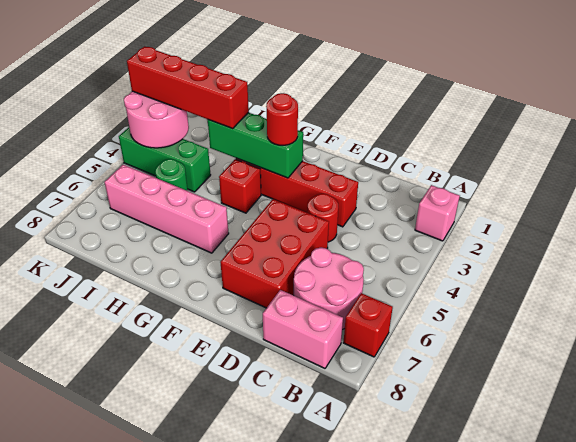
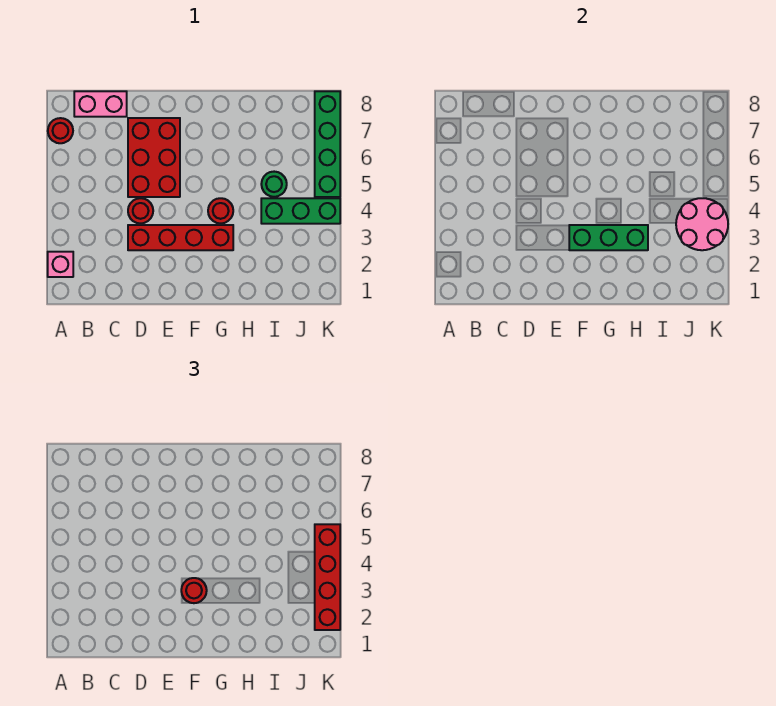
red brick A7 level 1 -> red round brick A7 level 1
pink round brick B6:C7 level 1 -> none
red brick G4 level 1 -> red round brick G4 level 1
pink brick G6:J6 level 1 -> none
red brick H3:K3 level 3 -> red brick K2:K5 level 3
none -> green brick K5:K8 level 1

